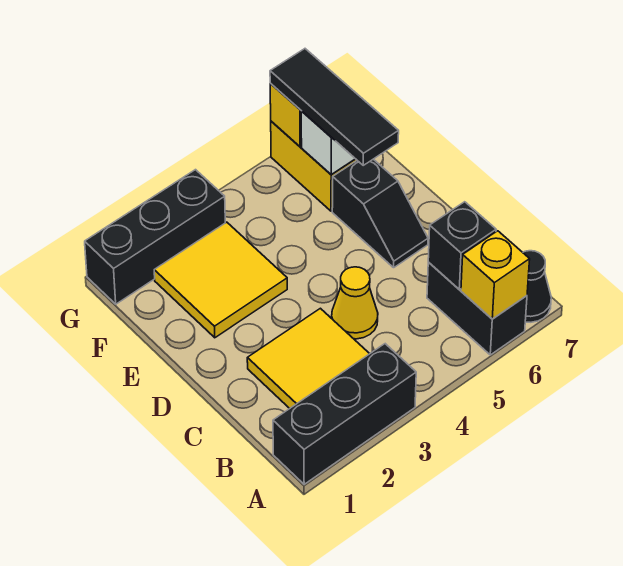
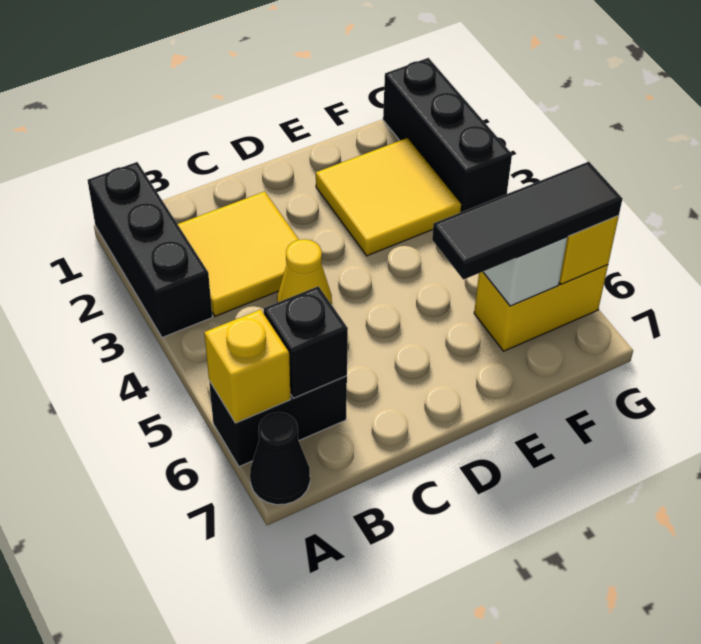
black slope D6:E6 level 1 top E -> none

